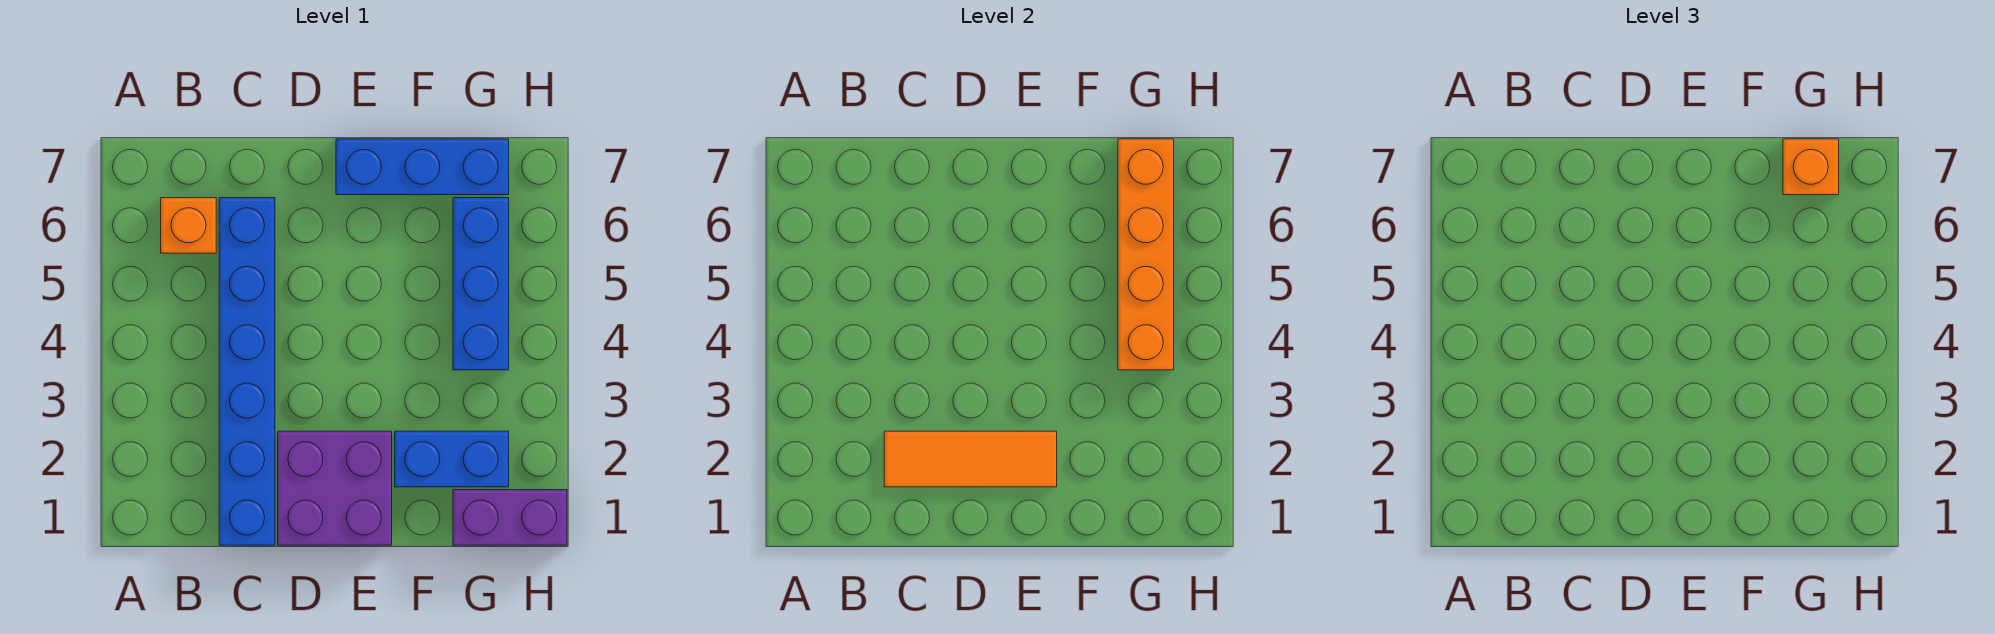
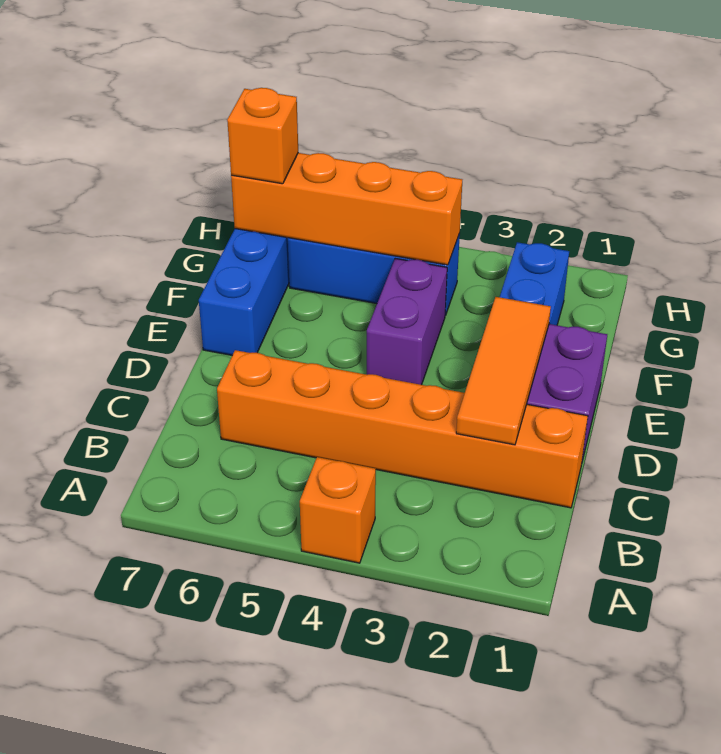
orange brick B6 level 1 -> orange brick A4 level 1
blue brick C1:C6 level 1 -> orange brick C1:C6 level 1
purple brick G1:H1 level 1 -> purple brick E4:F4 level 1

